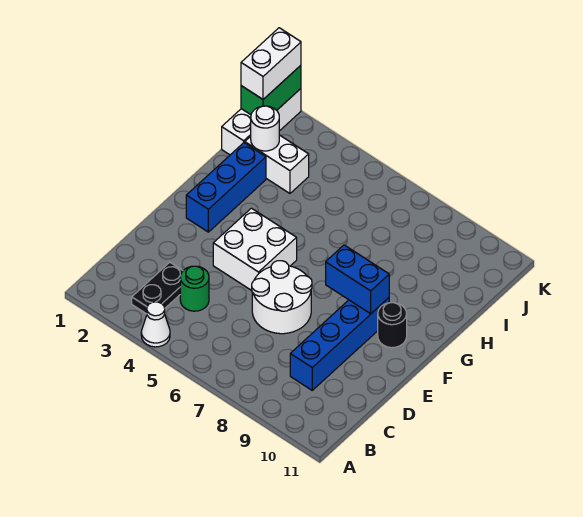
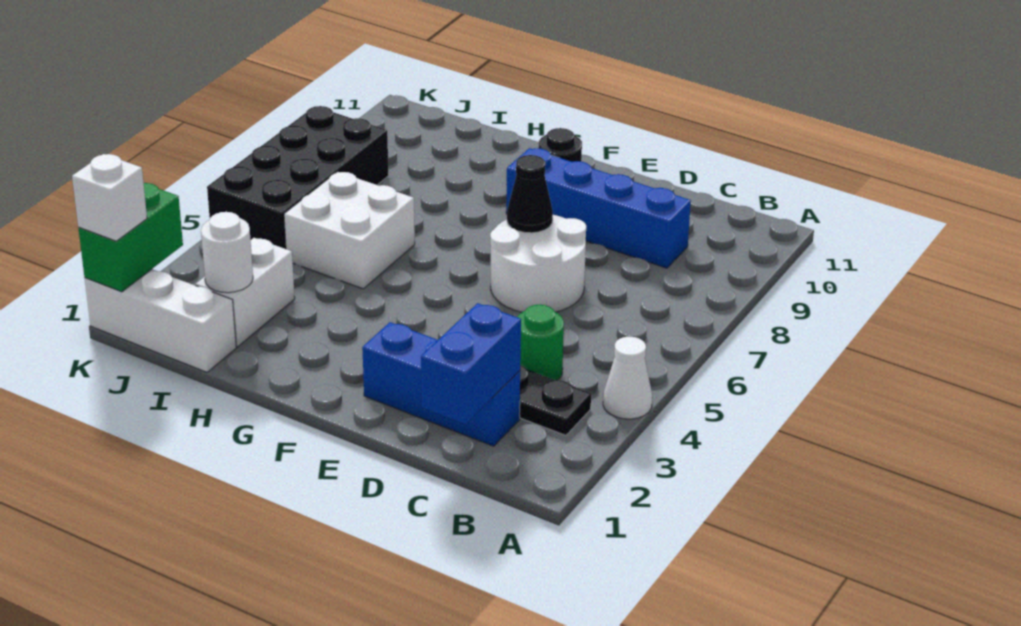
white brick E4:F5 level 1 -> white brick H5:I6 level 1
none -> black cone E7 level 2
blue brick F2:H2 level 1 -> blue brick C2:E2 level 1
blue brick F8:F9 level 2 -> blue brick C1:C2 level 2
green brick J1:K1 level 2 -> green brick K1:K2 level 2
white brick J1:K1 level 3 -> white brick K1 level 3
none -> black brick J5:K8 level 1

